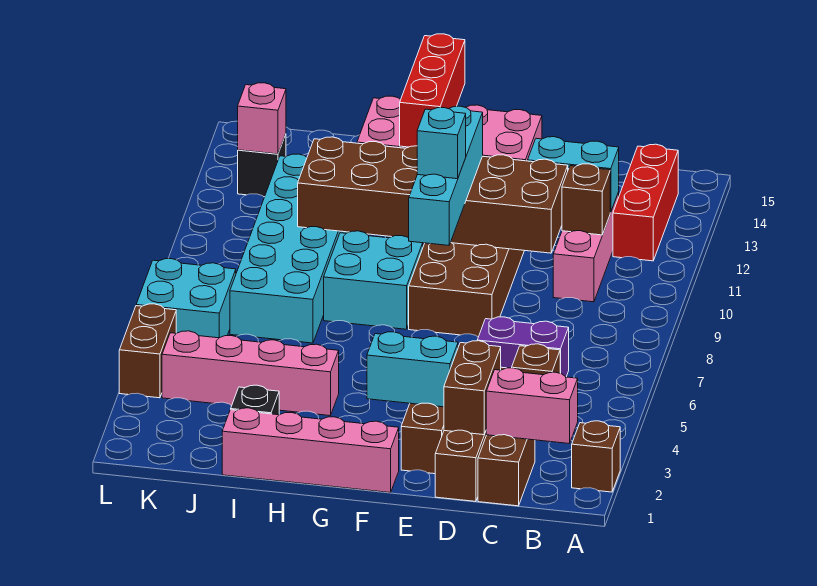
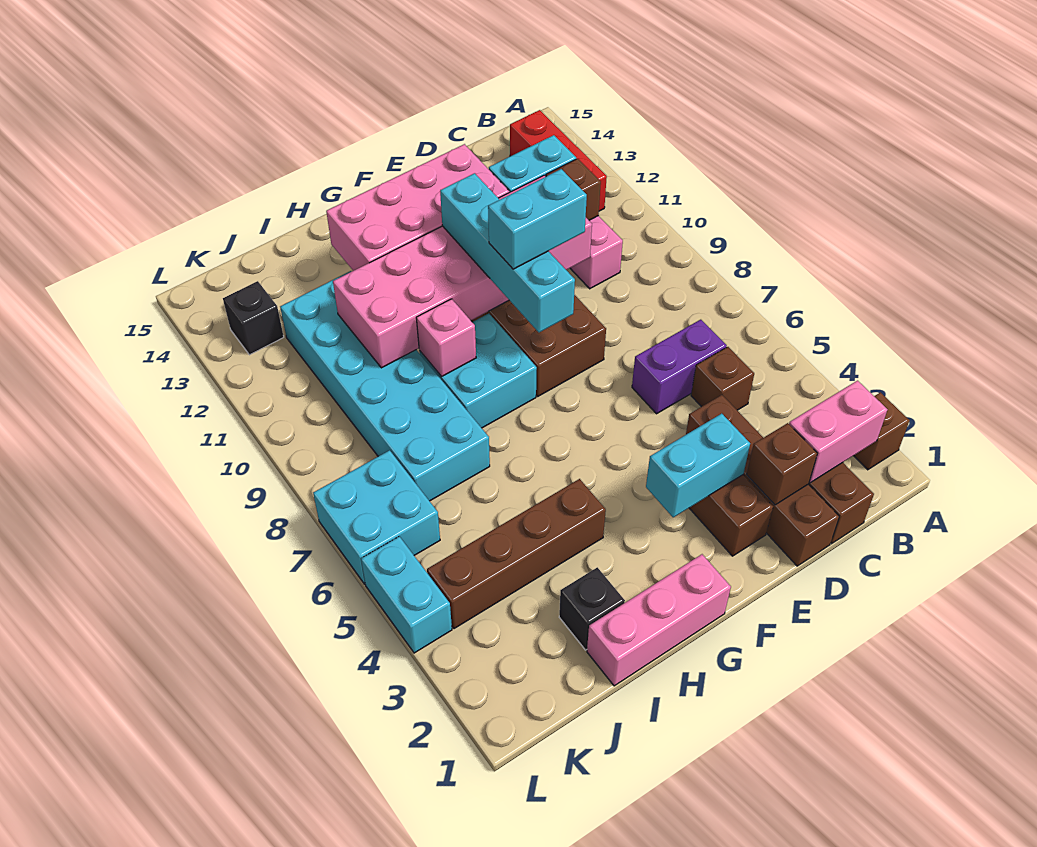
brown brick D2:D3 level 2 -> brown brick D2 level 2
brown brick D10:I11 level 2 -> pink brick D10:I11 level 2
pink brick F1:I1 level 1 -> pink brick G1:I1 level 1
cyan brick F9 level 4 -> cyan brick E9:F9 level 4
red brick G12:G14 level 3 -> none
pink brick H4:K4 level 1 -> brown brick H4:K4 level 1
pink brick K13 level 2 -> pink brick H9 level 2
brown brick L4:L5 level 1 -> cyan brick L4:L5 level 1

